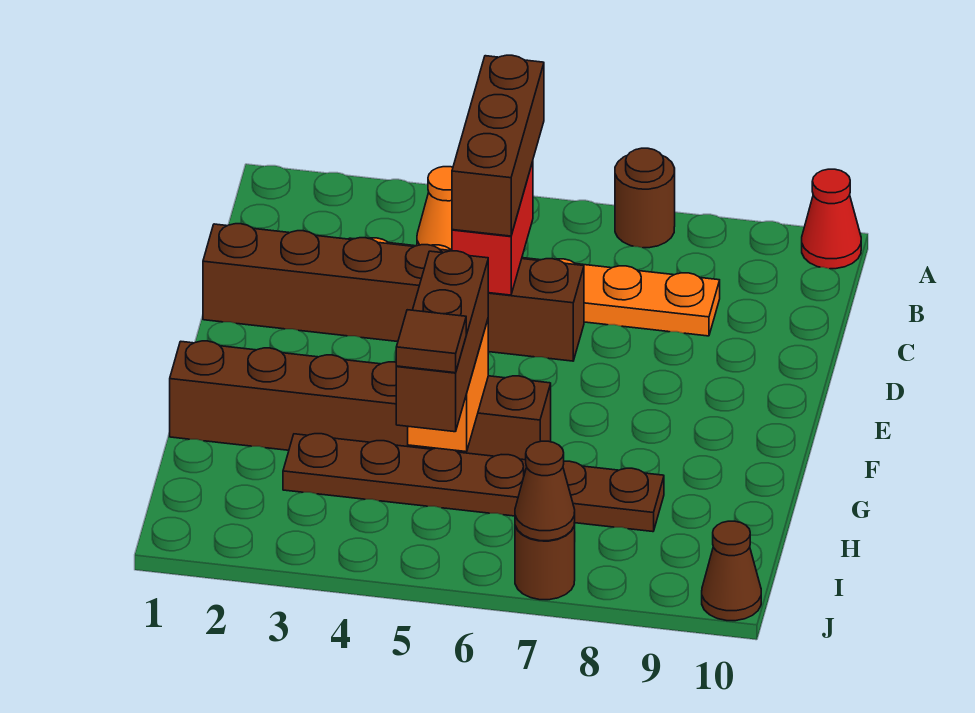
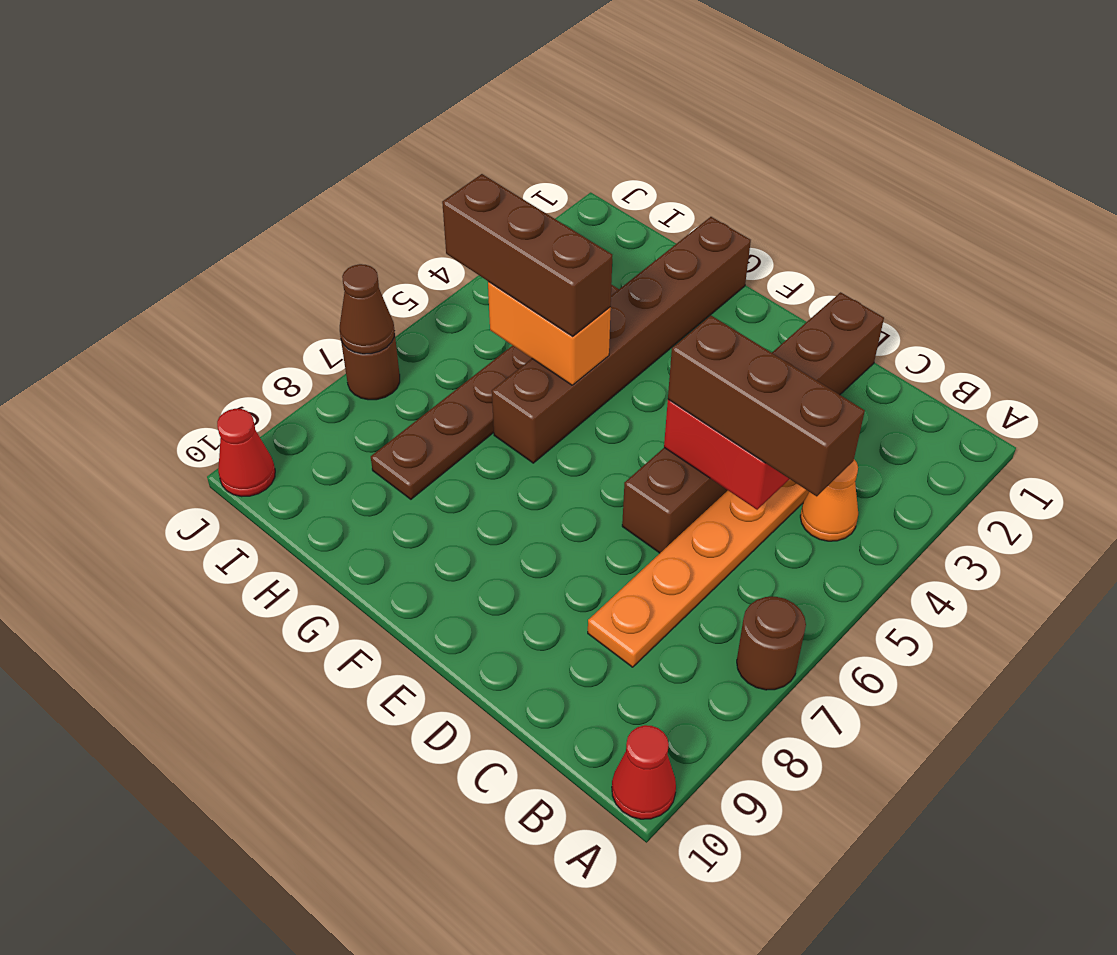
brown tile I5 level 4 -> none
brown cone J10 level 1 -> red cone J10 level 1

